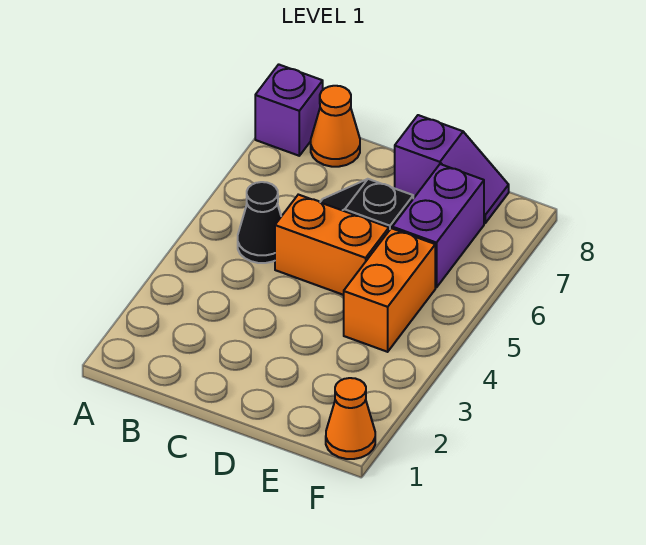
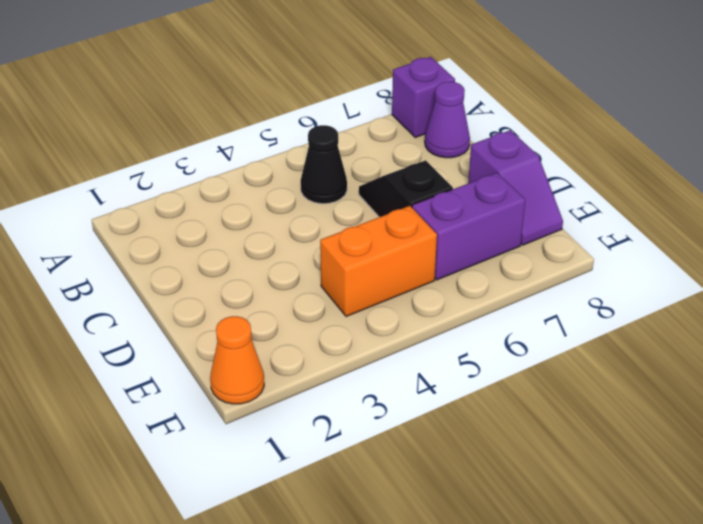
orange cone B8 level 1 -> purple cone B8 level 1
orange brick C5:D5 level 1 -> none

